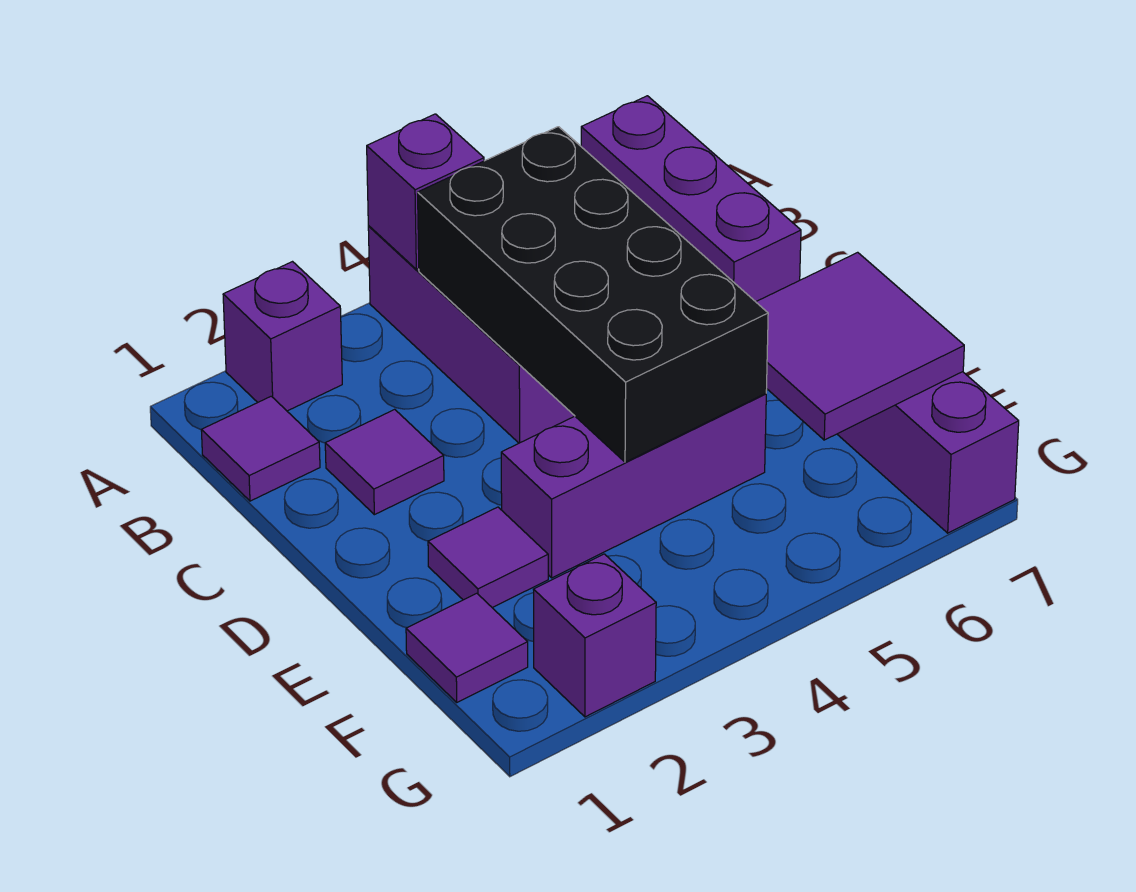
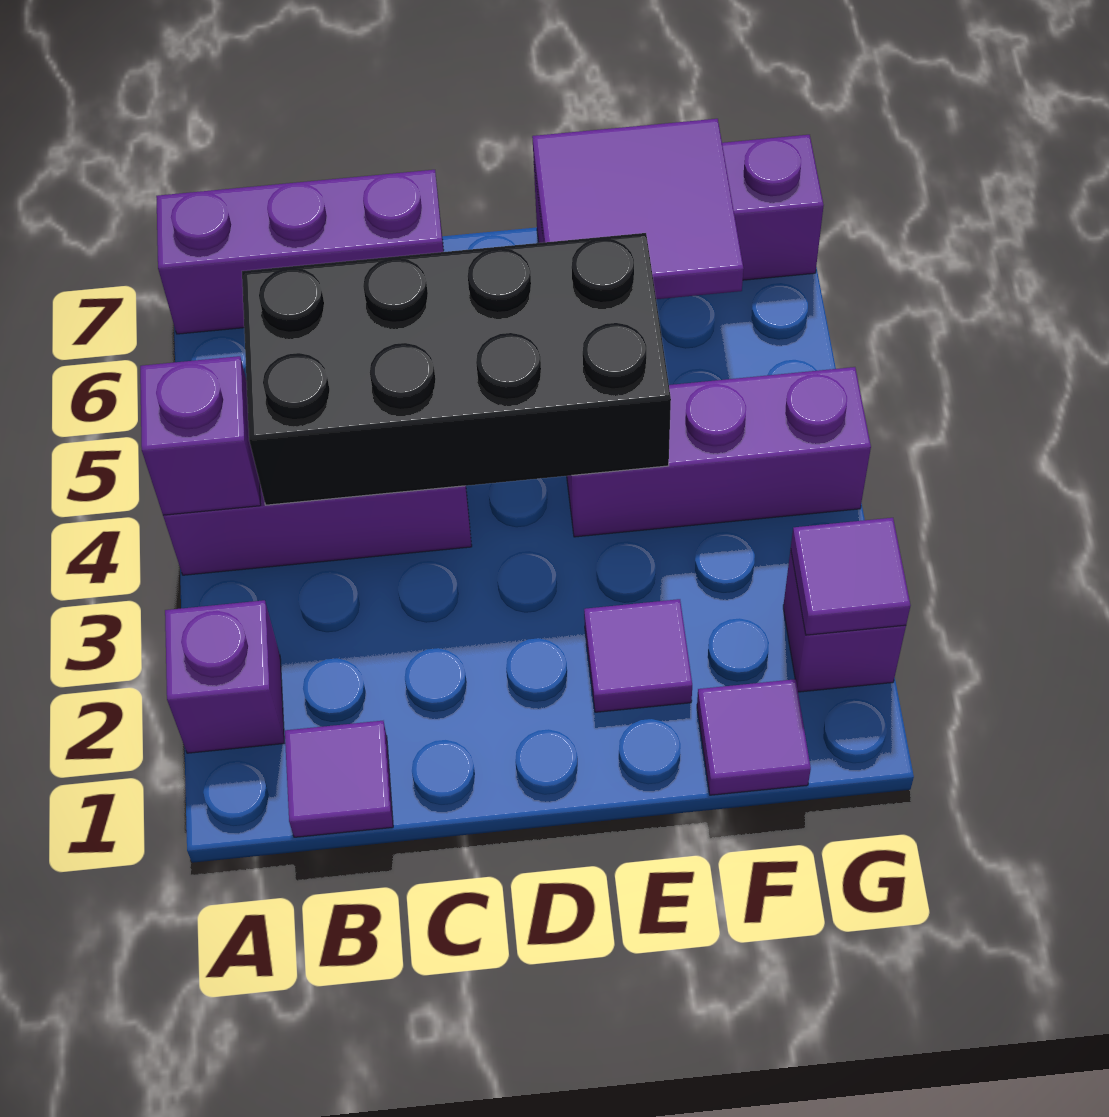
purple tile C2 level 1 -> purple tile G2 level 2
purple brick E3:E5 level 1 -> purple brick E4:G4 level 1

